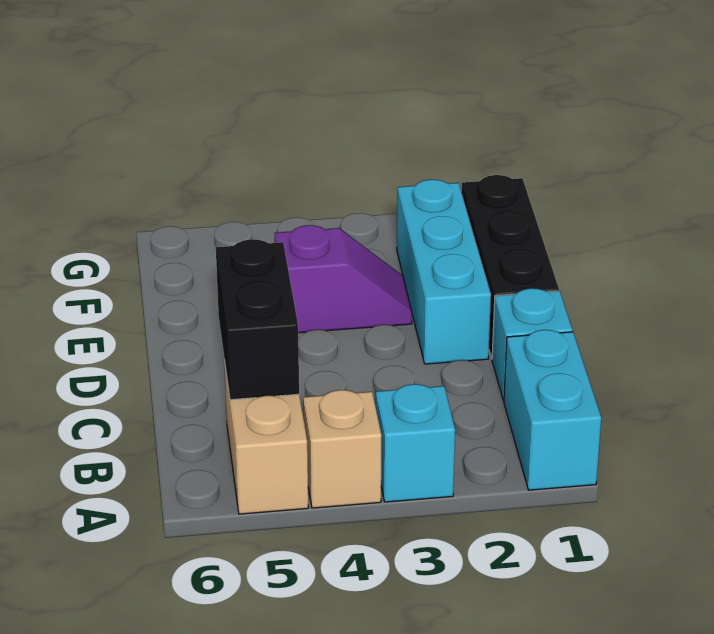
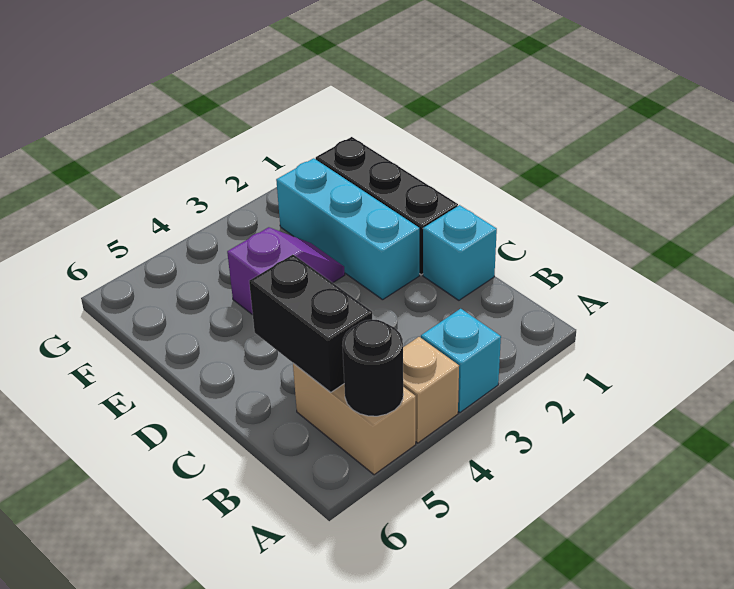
cyan brick A1:B1 level 1 -> none
none -> black round brick A5 level 2

